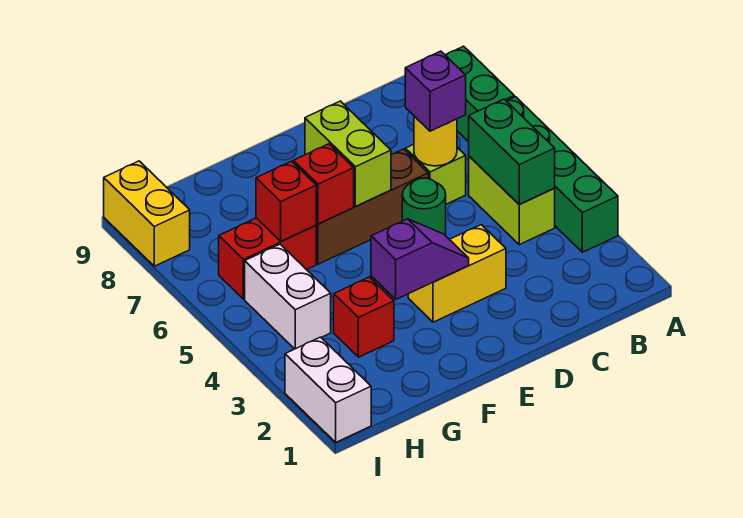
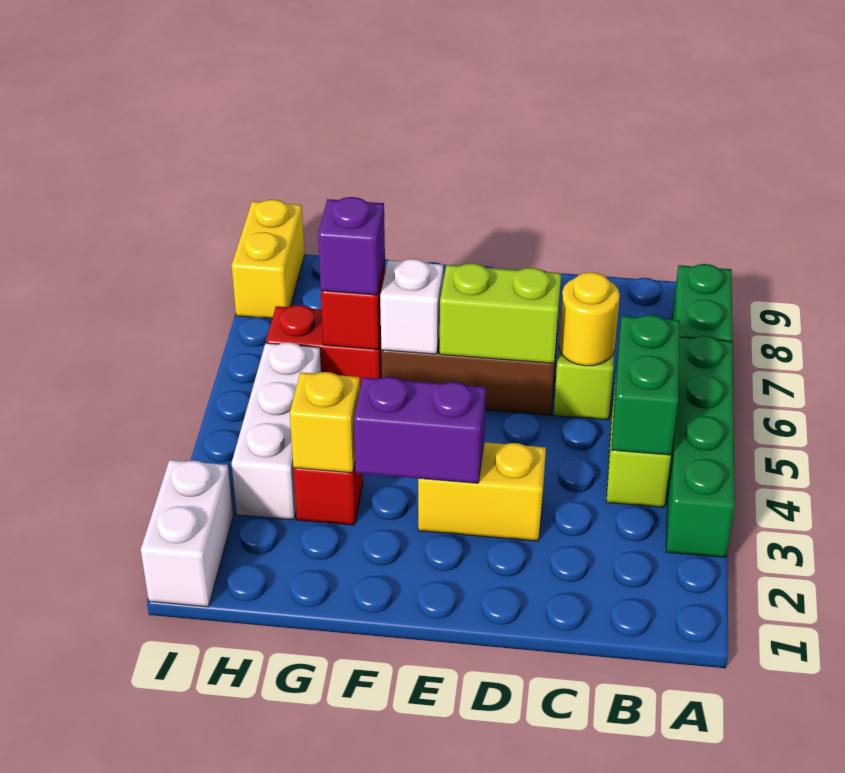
purple brick C6 level 3 -> purple brick G6 level 3
green round brick D5 level 1 -> none
purple slope E3:F3 level 2 top F -> purple brick E3:F3 level 2
lime brick E6:E7 level 2 -> lime brick D6:E6 level 2
red brick F6 level 2 -> white brick F6 level 2
none -> yellow brick G3 level 2
white brick H4:H5 level 1 -> white brick H3:H5 level 1

